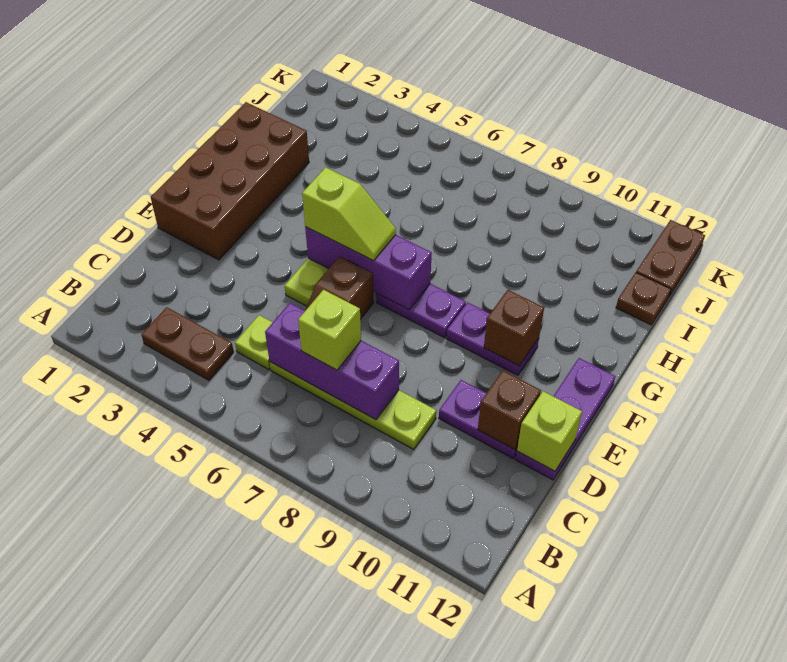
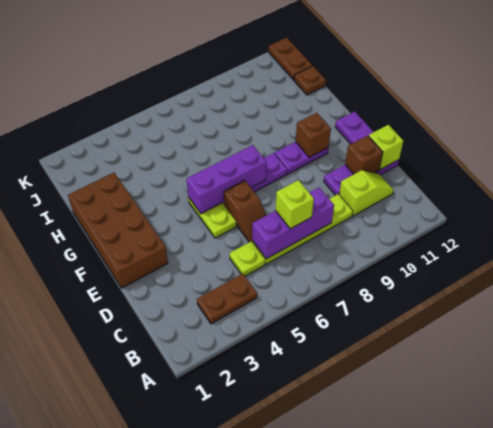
lime slope F5:F6 level 3 top 5 -> lime slope C10:C11 level 1 top 10

